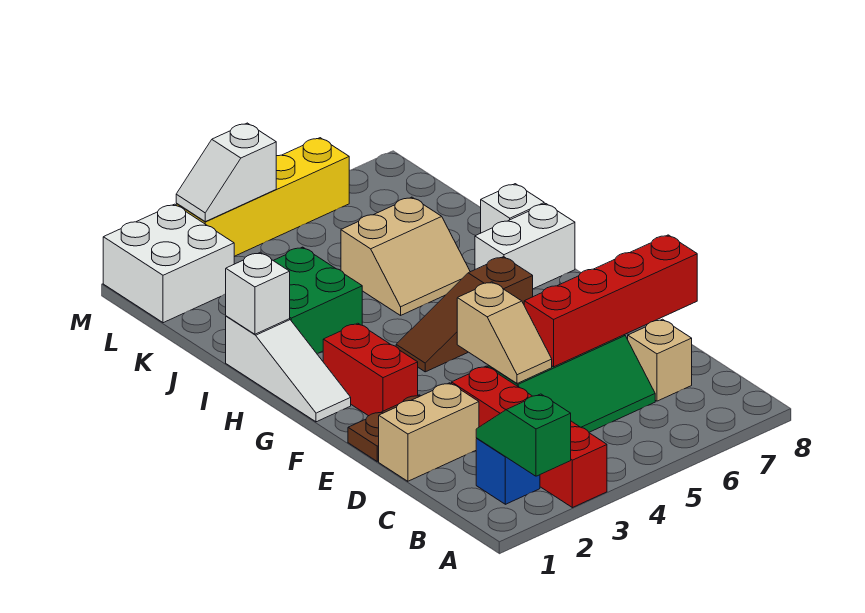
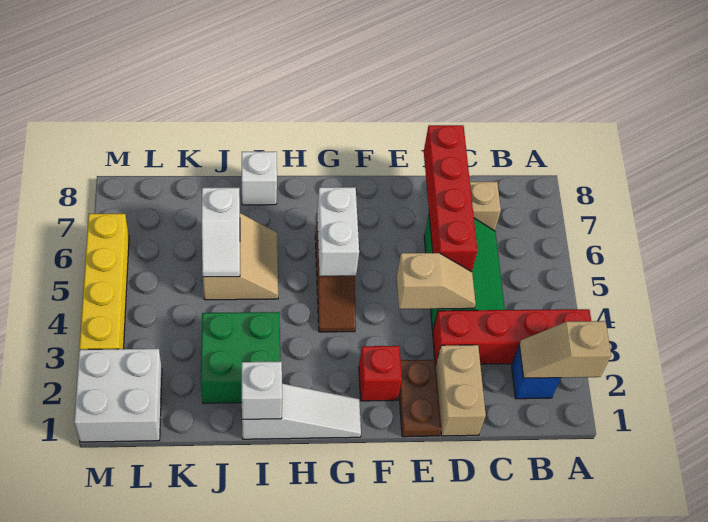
green slope A2:B2 level 2 top A -> tan slope A2:B2 level 2 top A
red brick F2:G2 level 1 -> red brick F2 level 1
white brick H7:H8 level 1 -> white brick G5:G6 level 2
white slope M3:M4 level 2 top 4 -> white slope J5:J6 level 2 top 6

